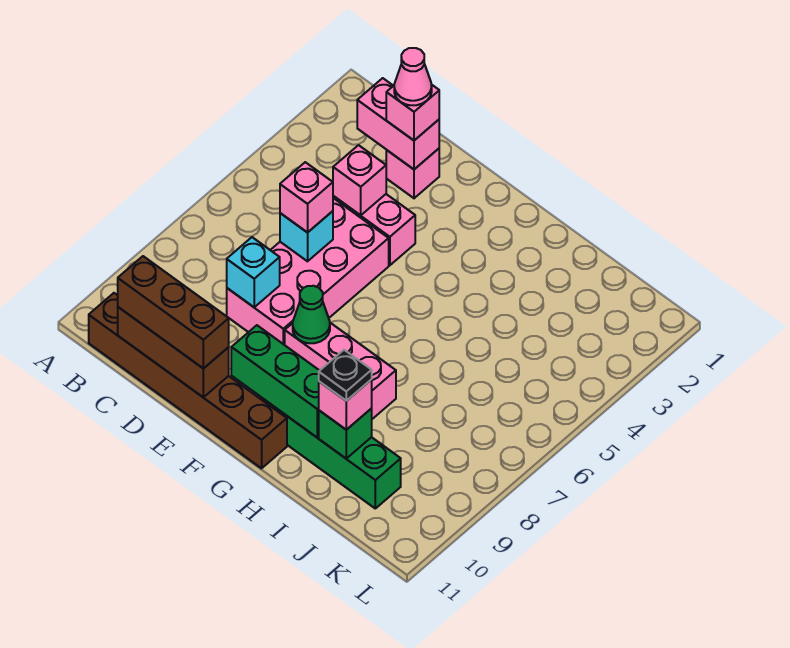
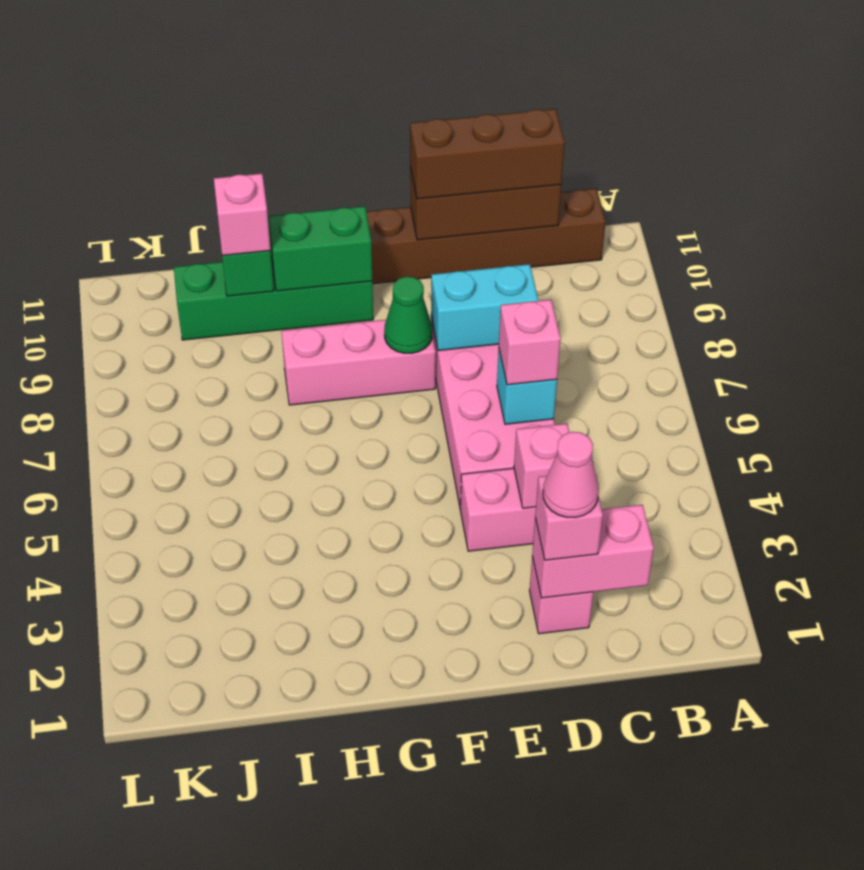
cyan brick D8 level 2 -> cyan brick D8:E8 level 2
green brick F10:H10 level 2 -> green brick G10:H10 level 2
black plate I10 level 4 -> none

